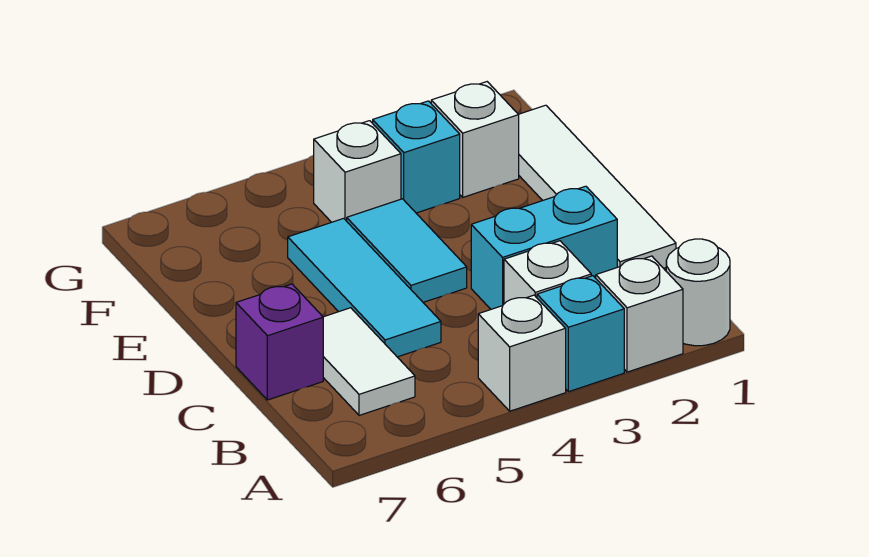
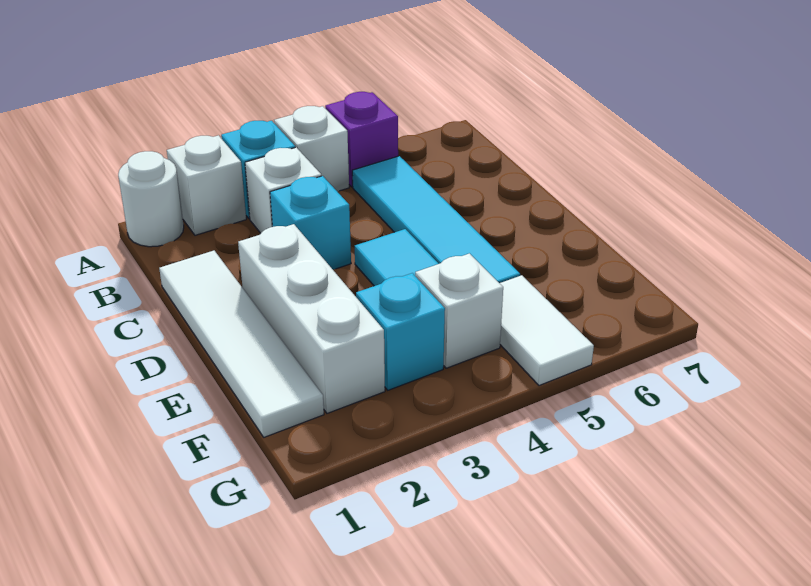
white tile B6:C6 level 1 -> white tile F5:G5 level 1
cyan brick C2:C3 level 1 -> cyan brick C3 level 1
cyan tile C5:E5 level 1 -> cyan tile B5:E5 level 1
purple brick C7 level 1 -> purple brick A5 level 1
white brick F2 level 1 -> white brick D2:F2 level 1

